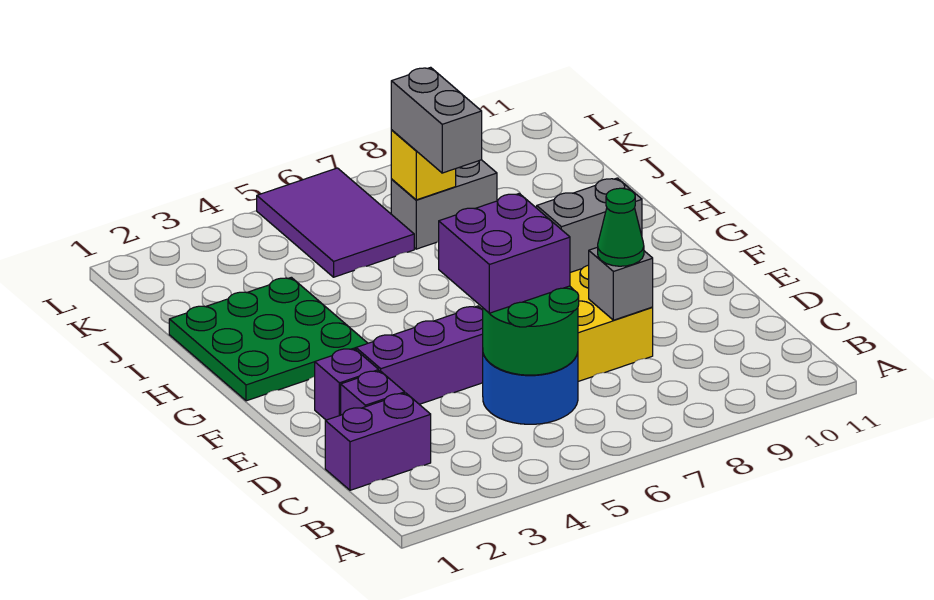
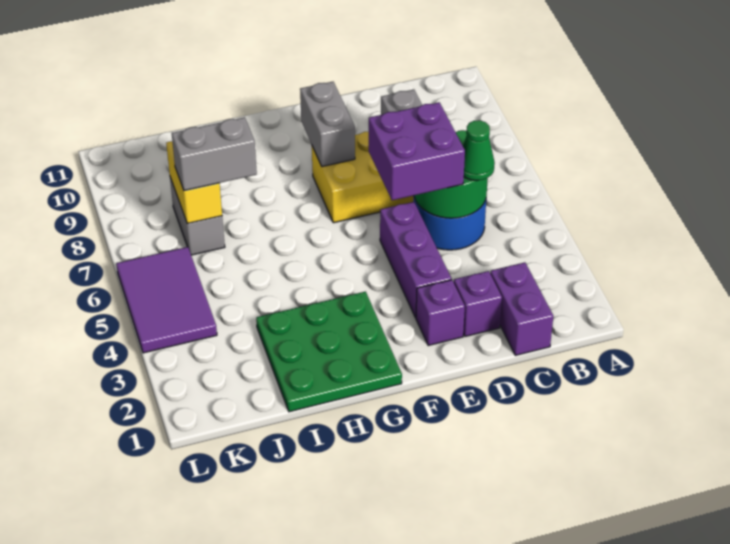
green cone D8 level 3 -> green cone C5 level 3
purple tile J5:L6 level 1 -> purple tile K4:L6 level 1
yellow brick J7 level 2 -> yellow brick J7:J8 level 2

